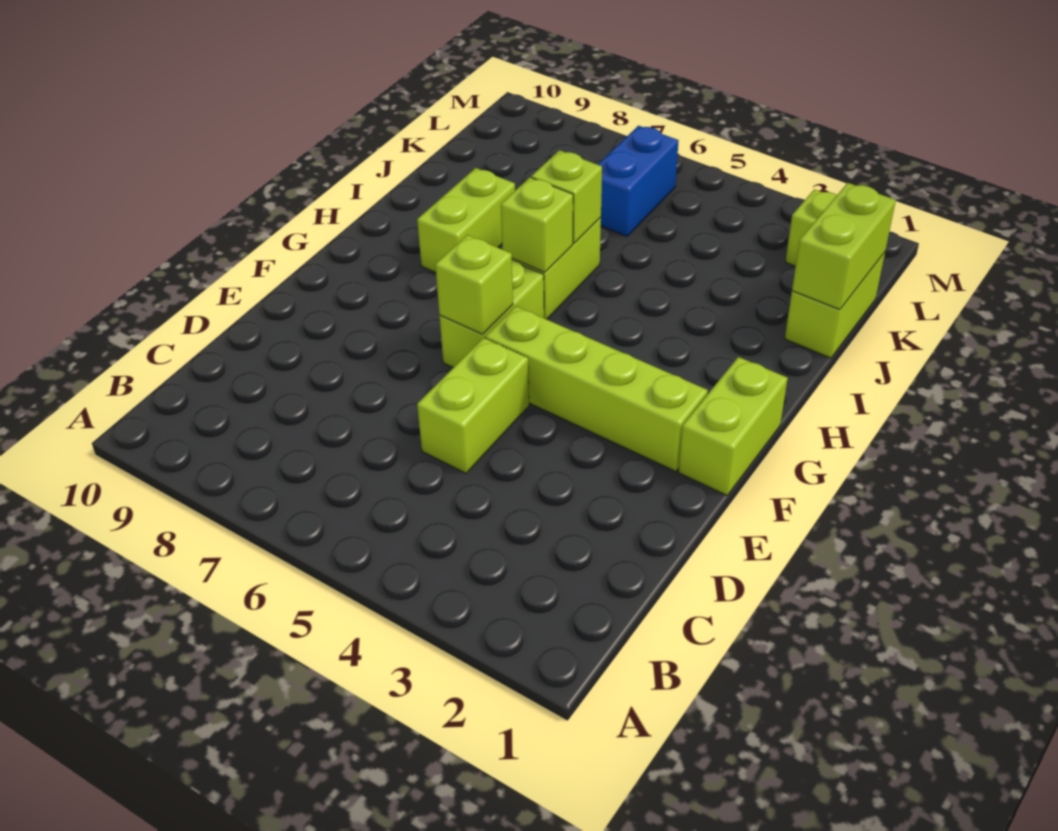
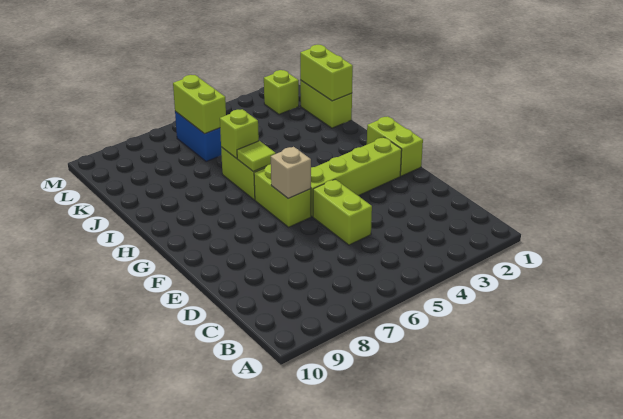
lime brick F6 level 2 -> tan brick F6 level 2
lime brick H6 level 2 -> lime tile H6 level 2
lime brick H8:I8 level 1 -> lime brick K6:L6 level 2

